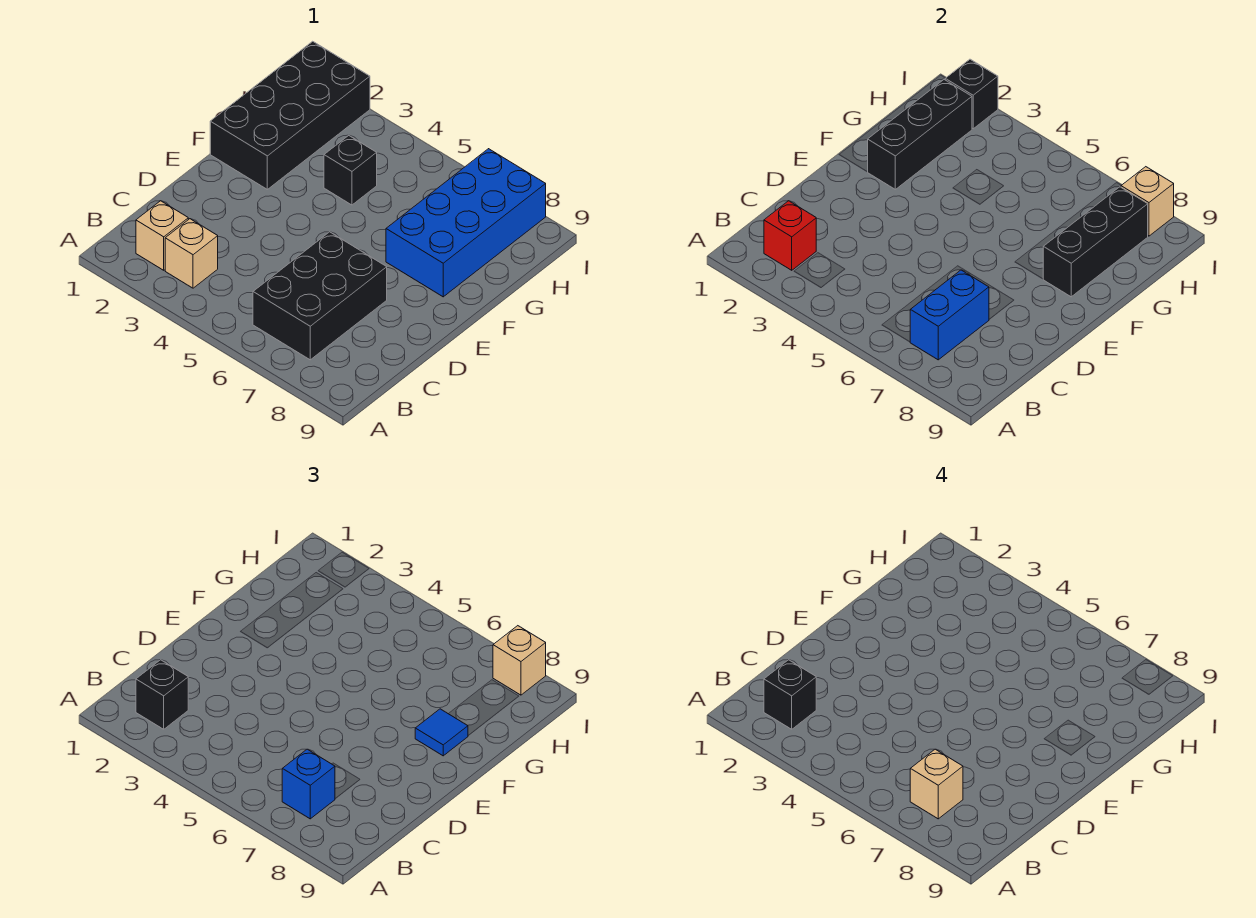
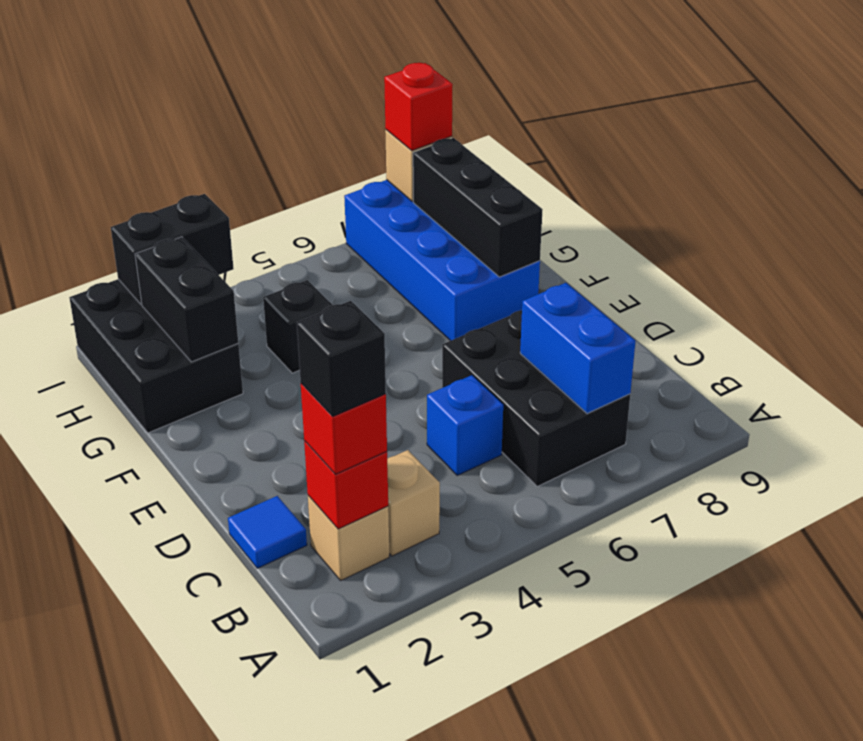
black brick B2 level 3 -> red brick B2 level 3
blue brick B7 level 3 -> blue brick C5 level 1
tan brick B7 level 4 -> none
black brick F1:I2 level 1 -> black brick G1:I2 level 1
black brick F2:H2 level 2 -> black brick G2:H2 level 2
blue tile F8 level 3 -> blue tile C1 level 1
black brick I2 level 2 -> black brick I2:I3 level 2
tan brick I8 level 3 -> red brick I8 level 3

